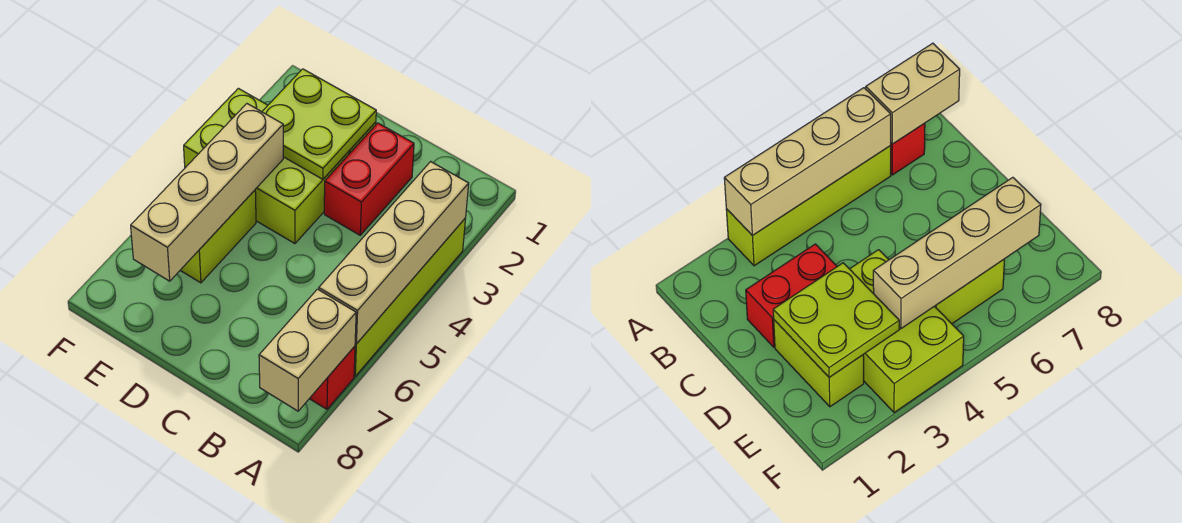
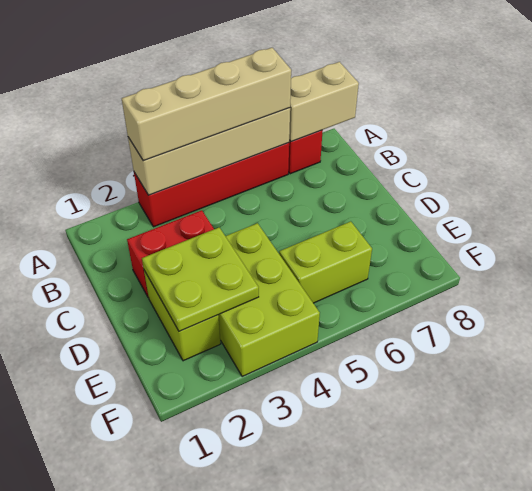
lime brick A3:A6 level 1 -> red brick A3:A6 level 1
tan brick E4:E7 level 2 -> tan brick A3:A6 level 3

